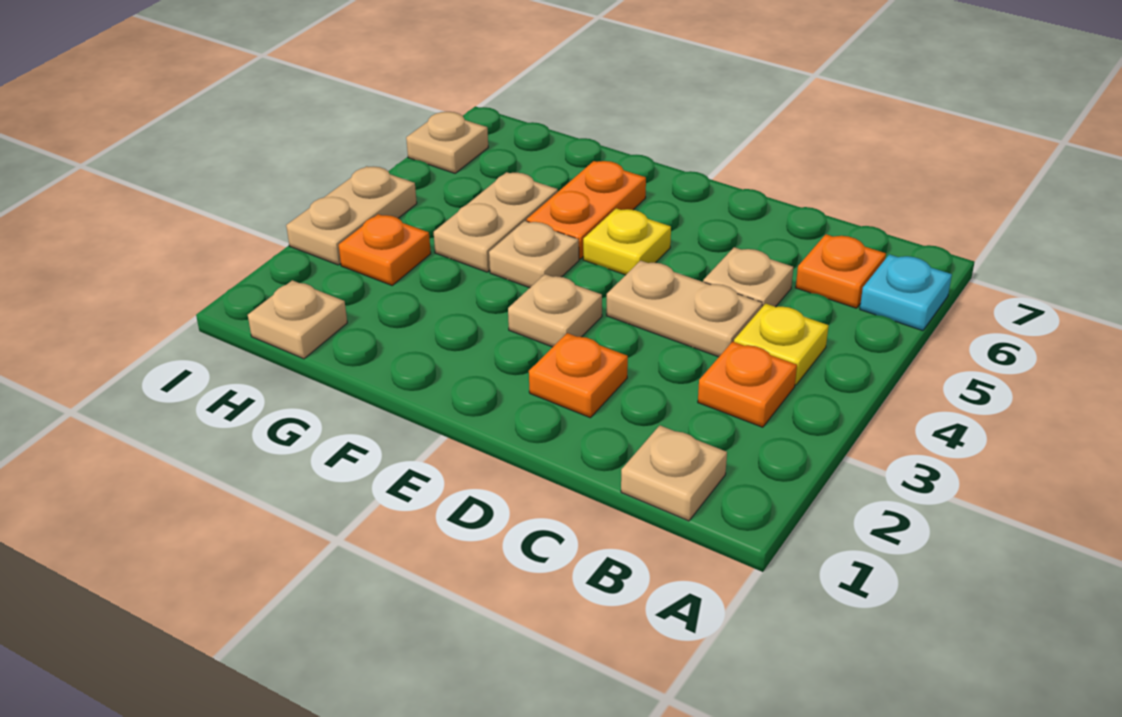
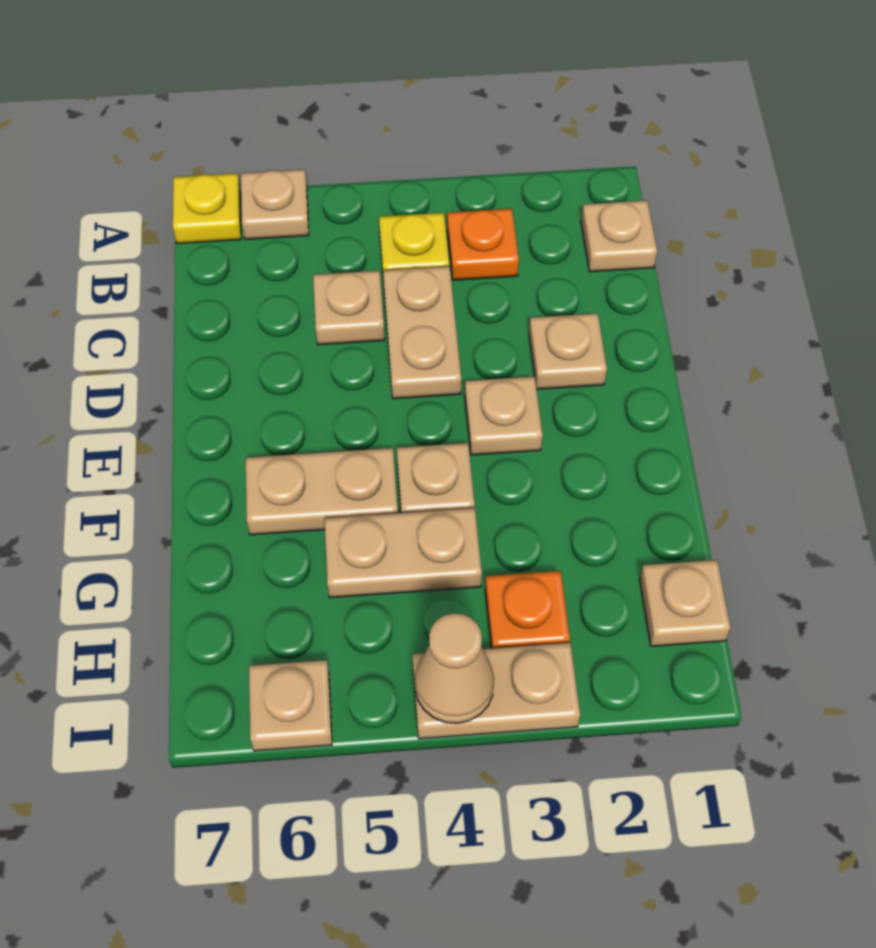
cyan plate A6 level 1 -> tan plate A6 level 1
orange plate B6 level 1 -> none
orange plate D2 level 1 -> tan plate D2 level 1
yellow plate E5 level 1 -> yellow plate A7 level 1
orange plate F5:F6 level 1 -> tan plate F5:F6 level 1
none -> tan cone I4 level 2

